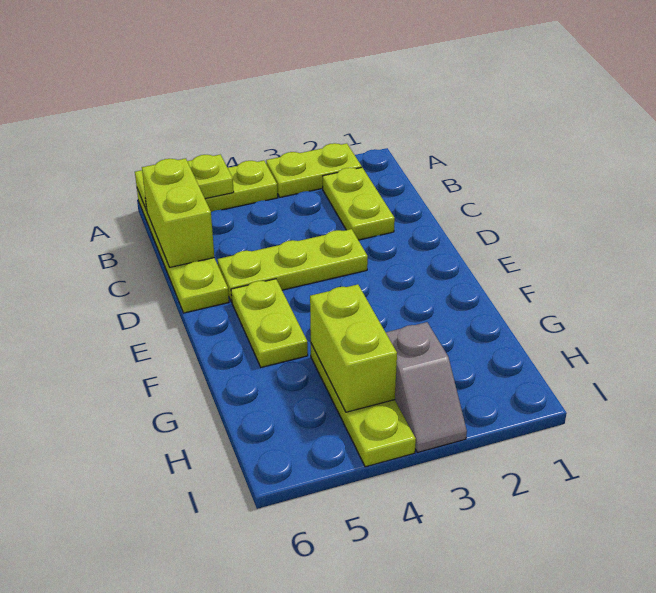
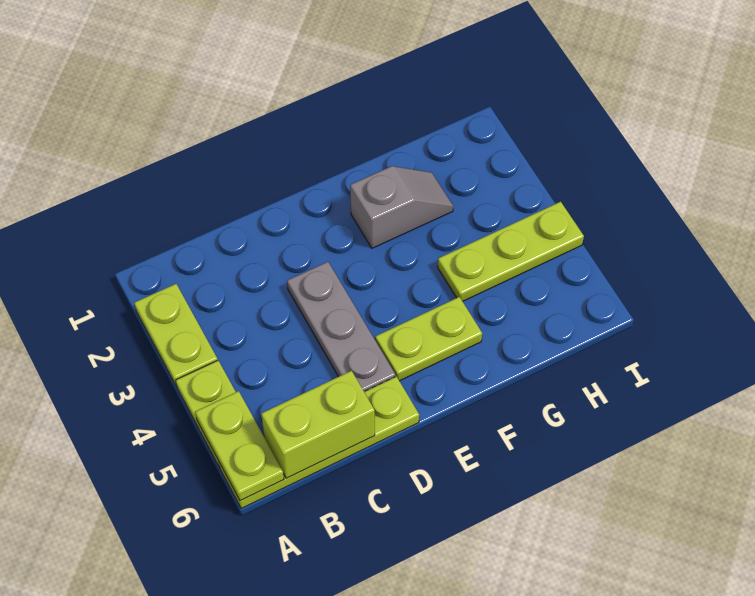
lime plate B2:C2 level 1 -> none
lime plate D3:D5 level 1 -> grey plate D3:D5 level 1
lime brick G4:H4 level 2 -> none
grey slope H3:I3 level 1 top H -> grey slope F2:G2 level 1 top F

